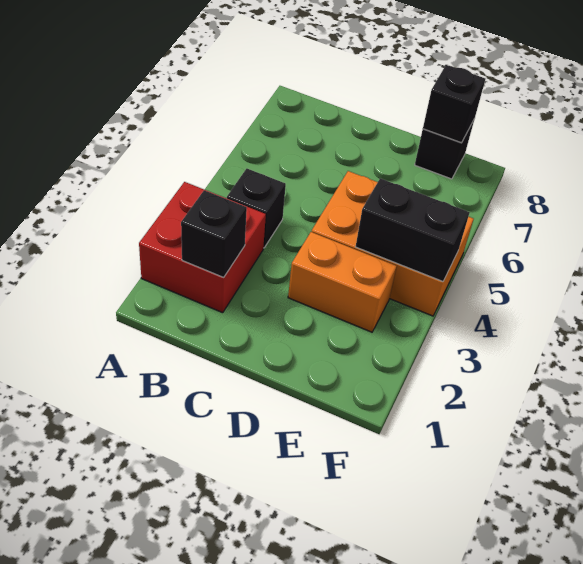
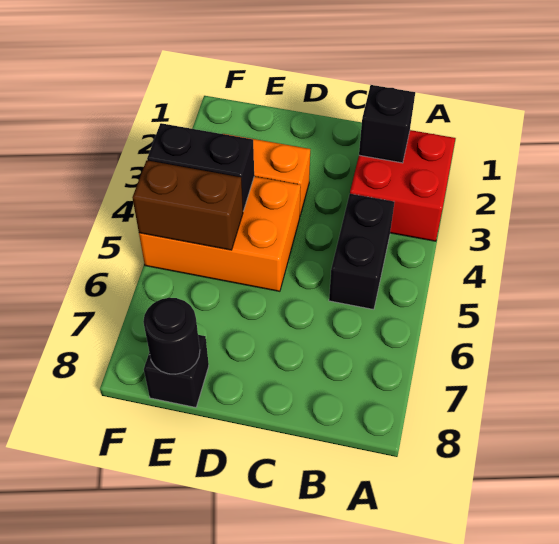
black brick B4 level 1 -> black brick B4:B5 level 1
none -> brown brick E5:F5 level 2
black brick E8 level 2 -> black round brick E8 level 2

